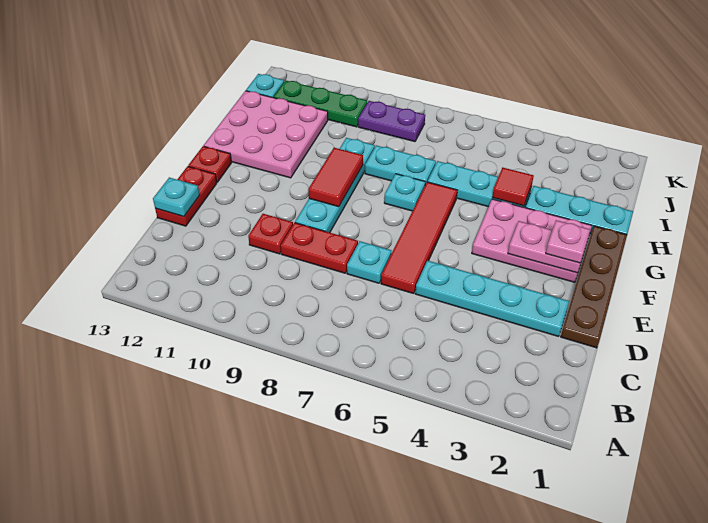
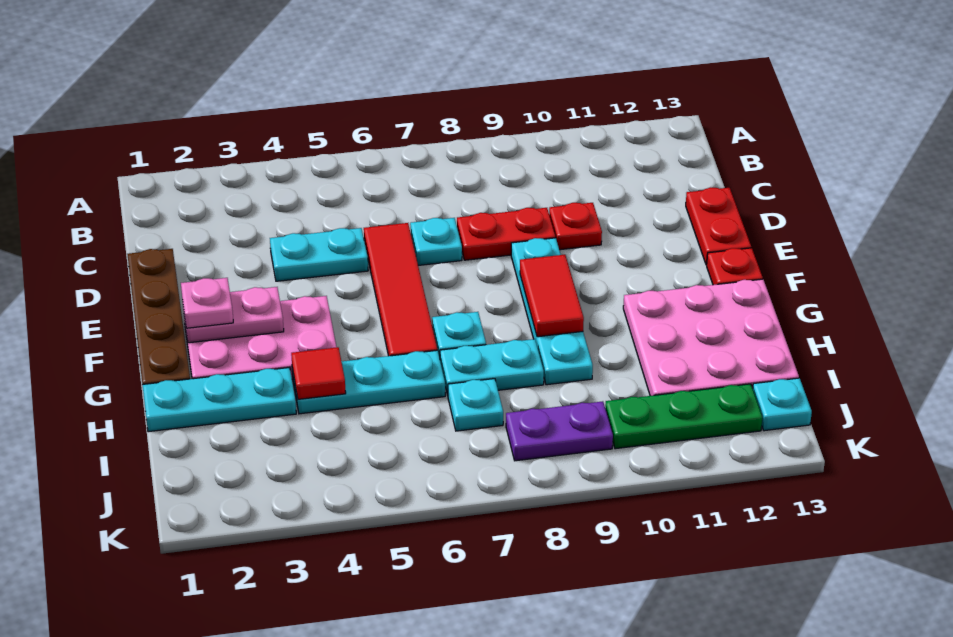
cyan plate D2:D5 level 1 -> cyan plate D4:D5 level 1
cyan plate D13 level 2 -> cyan plate I7 level 1

